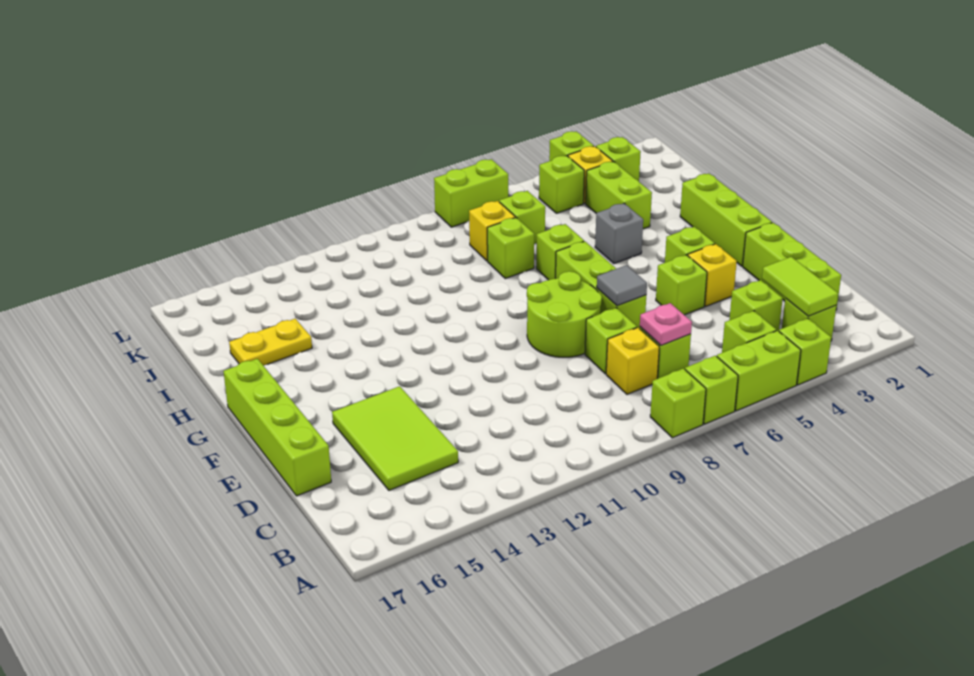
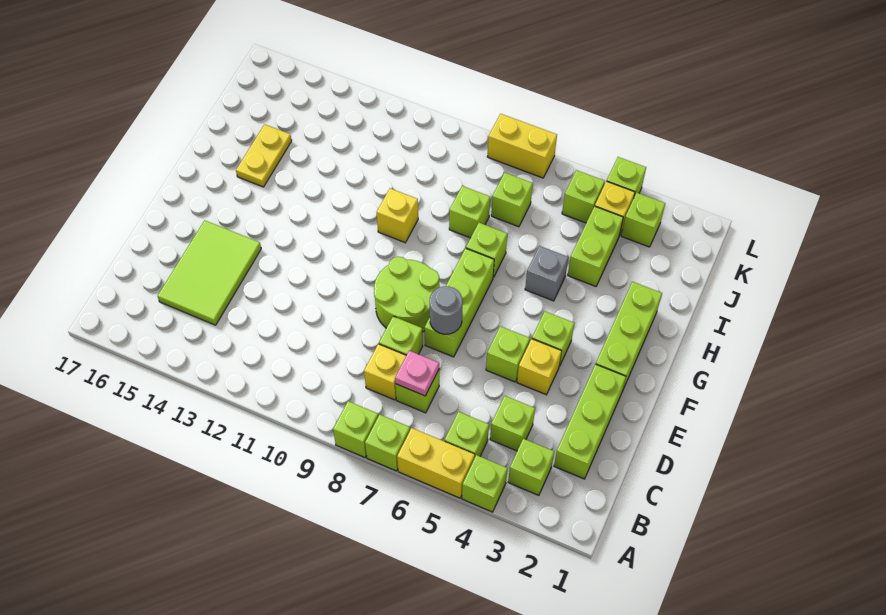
lime brick A5:A6 level 1 -> yellow brick A5:A6 level 1
lime tile B3:C3 level 2 -> none
lime brick D17:G17 level 1 -> none
grey tile E7 level 2 -> grey round brick E7 level 2
yellow plate I15:I16 level 1 -> yellow plate H15:I15 level 1
yellow brick J8 level 1 -> yellow brick H10 level 1
lime brick L7:L8 level 1 -> yellow brick L7:L8 level 1

